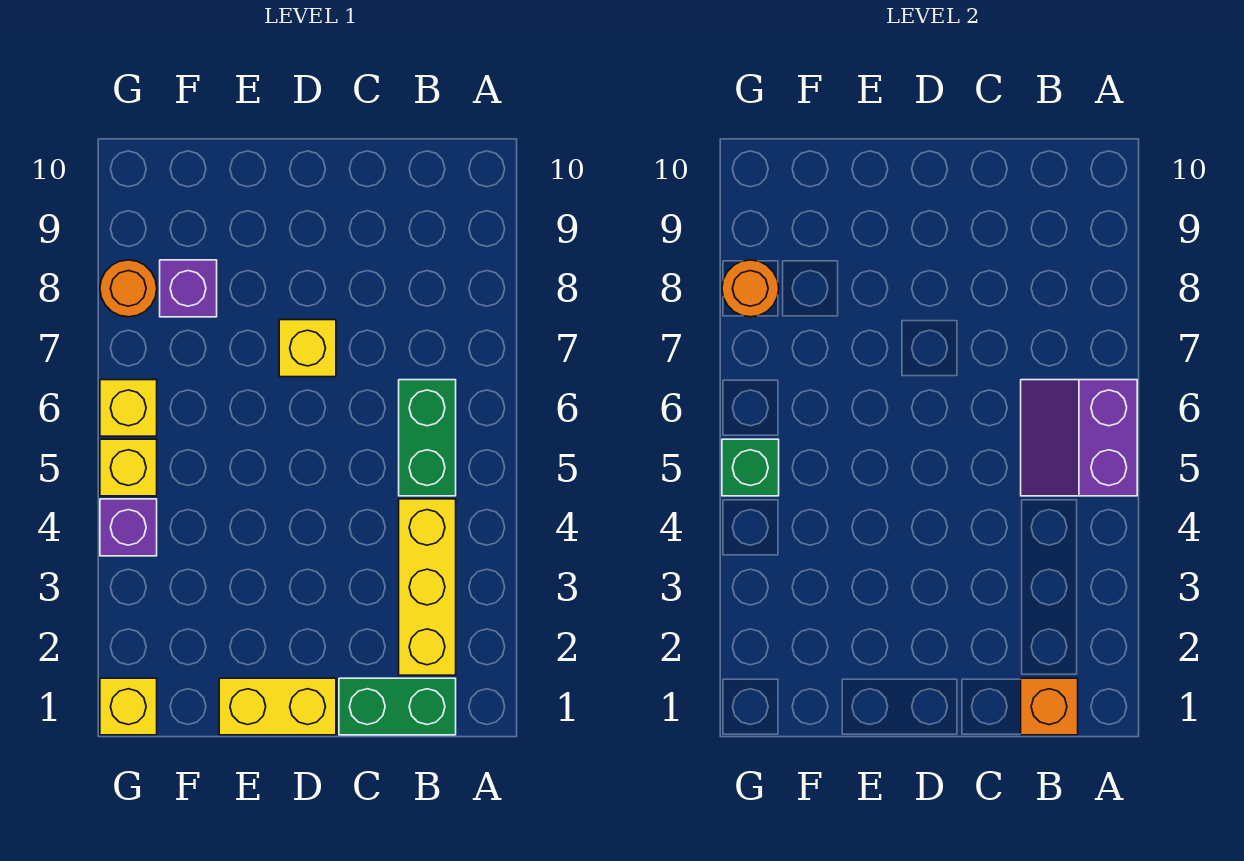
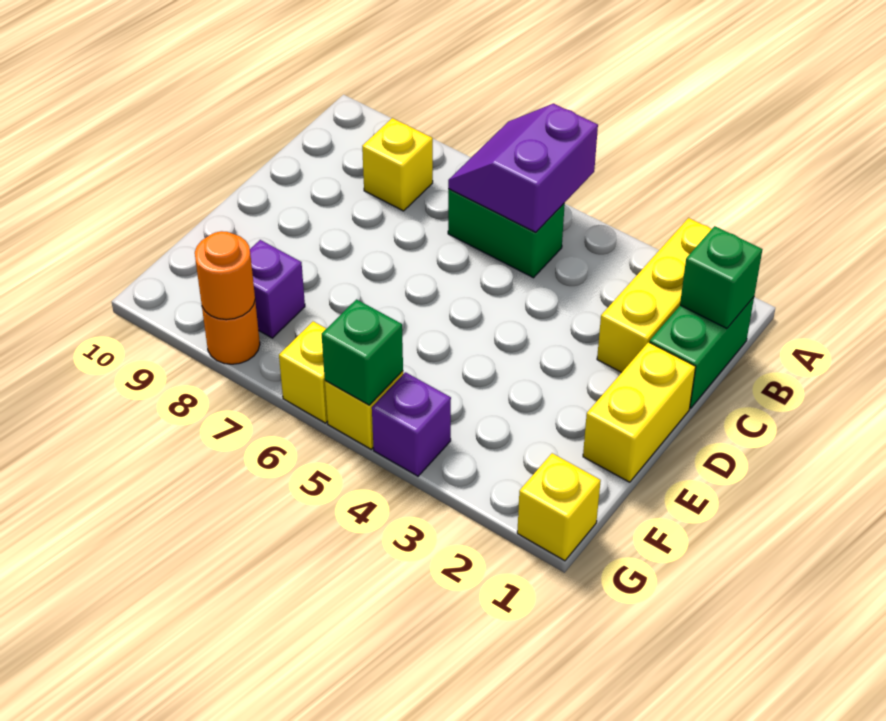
purple slope A5:B6 level 2 top A -> purple slope A5:B6 level 2 top 5
orange brick B1 level 2 -> green brick B1 level 2
yellow brick B2:B4 level 1 -> yellow brick A2:C2 level 1
yellow brick D7 level 1 -> yellow brick B8 level 1

